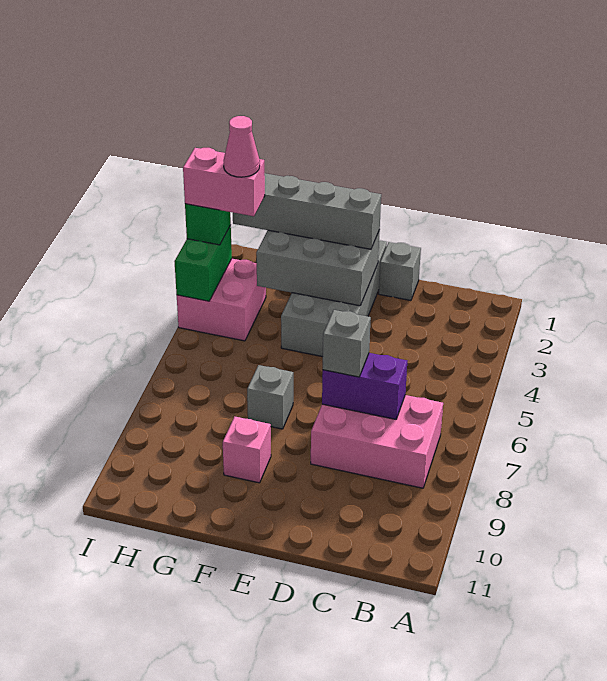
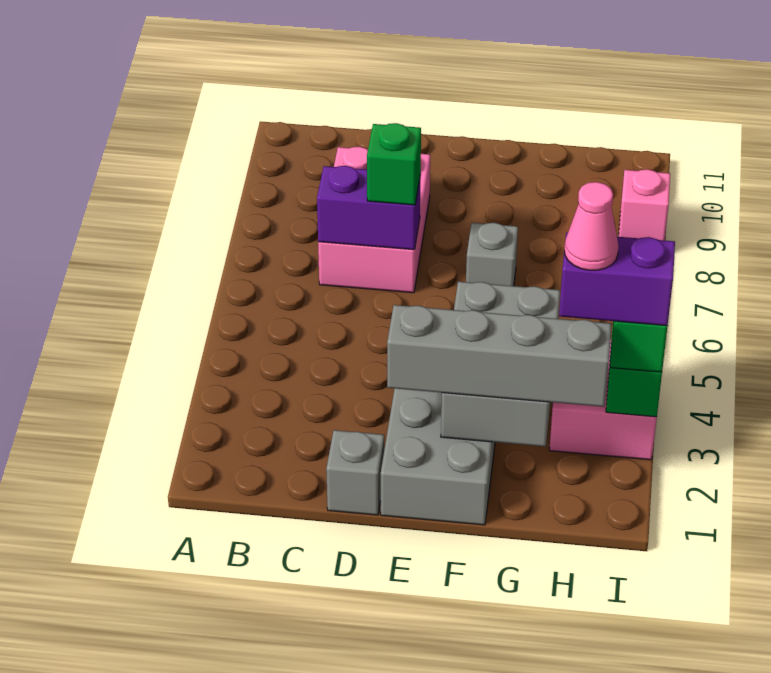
pink brick B7:D8 level 1 -> pink brick C7:D9 level 1
grey brick D7 level 3 -> green brick D7 level 3
grey brick E2:G3 level 2 -> grey brick F2:G4 level 2
pink brick F9 level 1 -> pink brick I9 level 1
pink brick H3:I3 level 4 -> purple brick H3:I3 level 4

